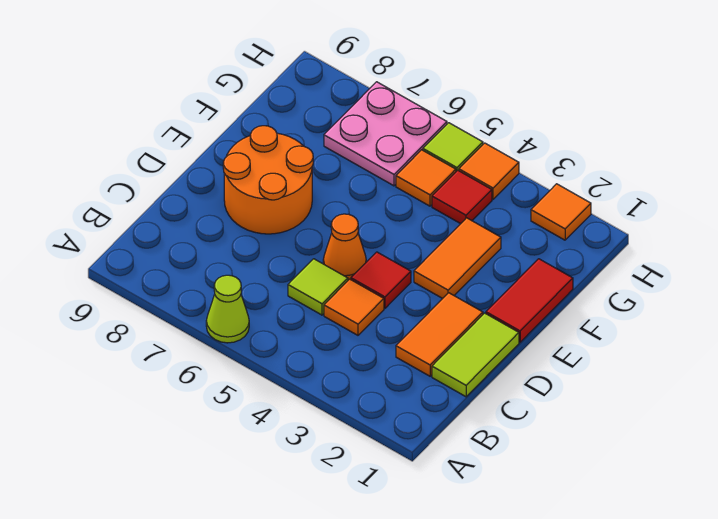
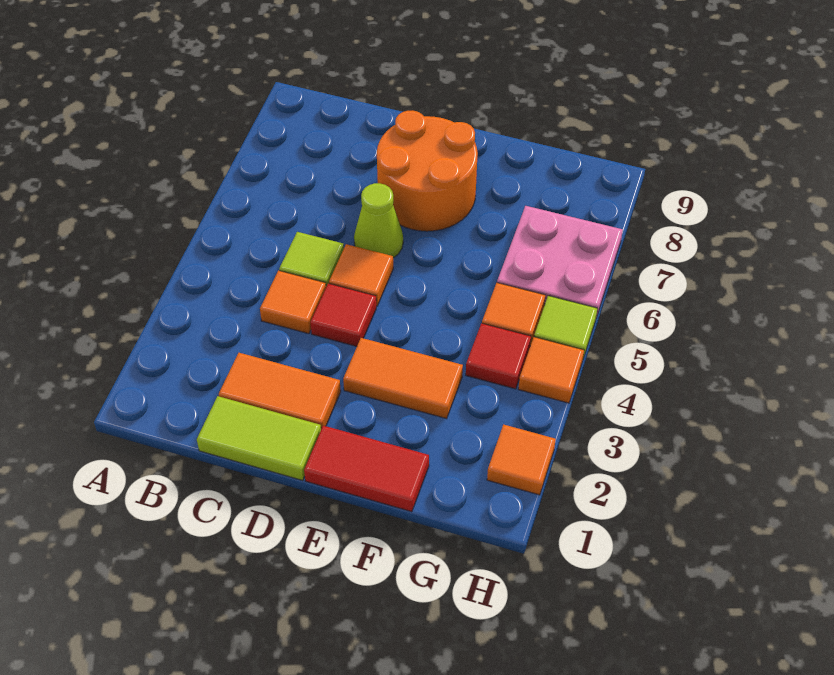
lime cone A6 level 1 -> lime cone D6 level 1
orange cone D5 level 1 -> orange tile D5 level 1

